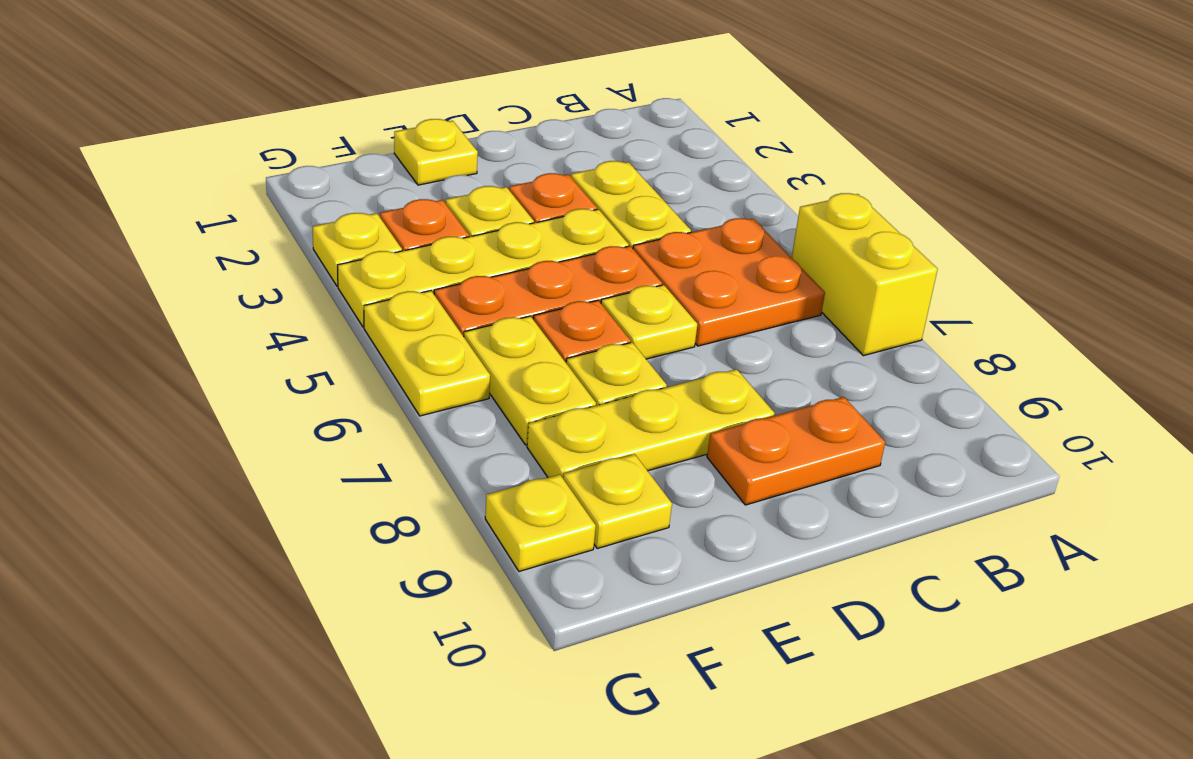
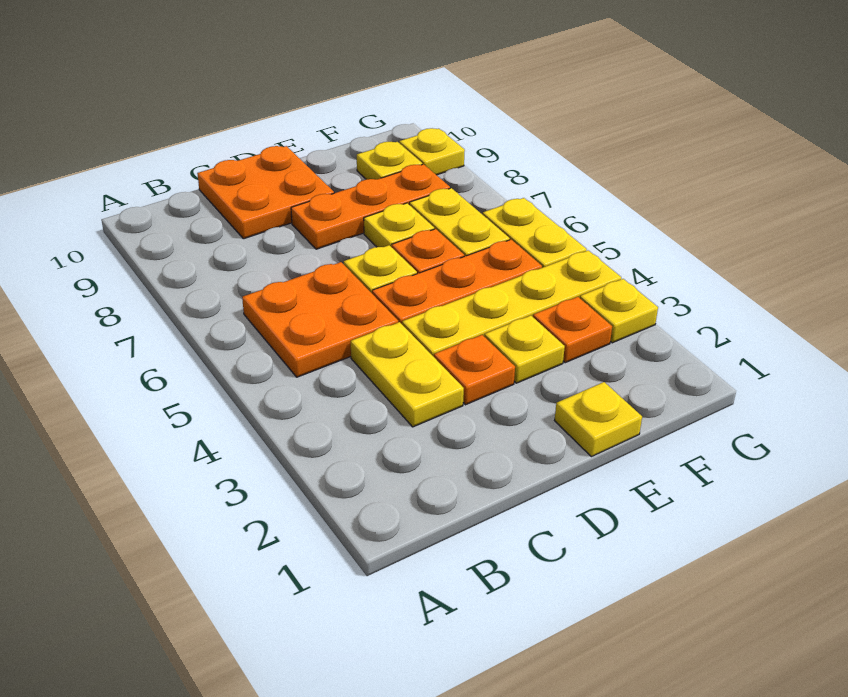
yellow brick A6:A7 level 1 -> none
orange plate C9:D9 level 1 -> orange plate C9:D10 level 1
yellow plate D8:F8 level 1 -> orange plate D8:F8 level 1

